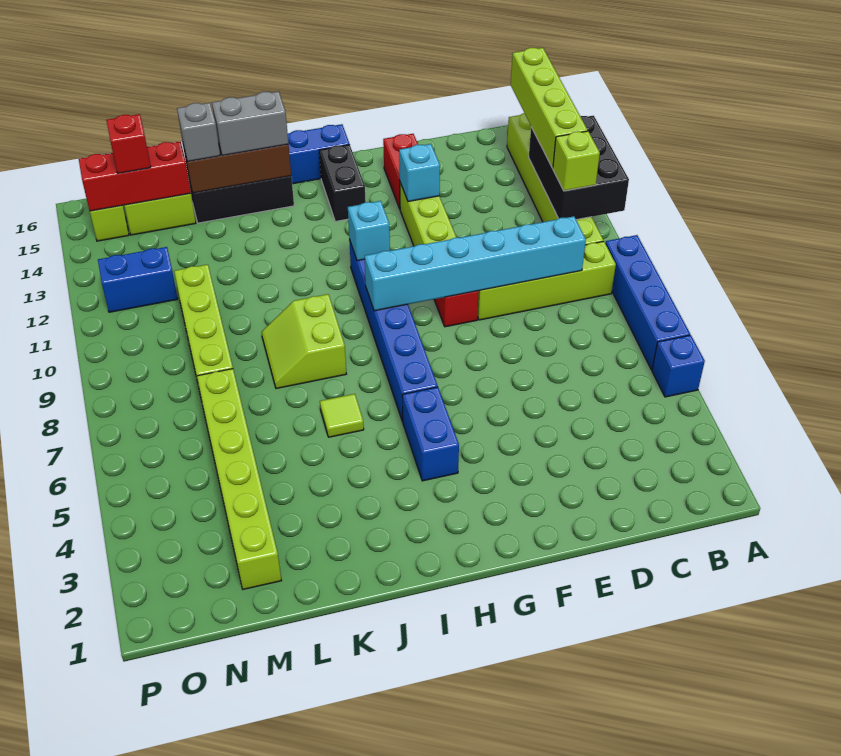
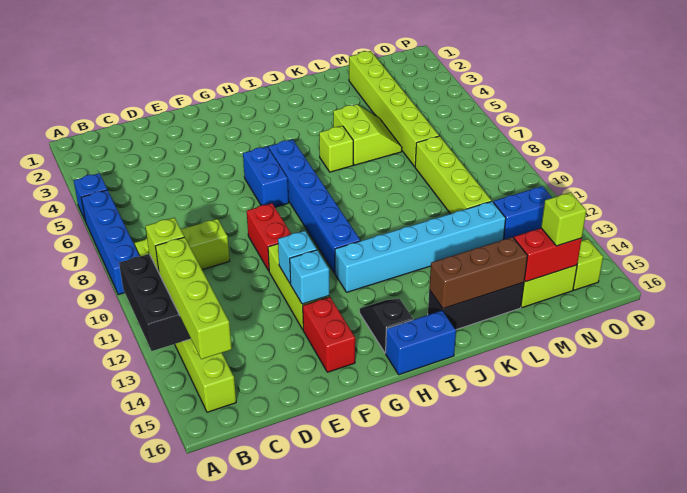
lime brick B9:E9 level 1 -> lime brick B9:D9 level 1
cyan brick C9:H9 level 2 -> cyan brick H12:M12 level 1
blue brick H4:H5 level 1 -> blue brick G6:G7 level 1
cyan brick H11 level 2 -> cyan brick F12 level 2
black brick H14:H15 level 1 -> black slope H14:H15 level 1 top 15
lime tile J6 level 1 -> lime brick J6 level 1
lime slope J8:K9 level 1 top J -> lime slope K5:L6 level 1 top K
grey brick J15:K15 level 3 -> none
grey brick L15 level 3 -> none
red brick M15:O15 level 2 -> red brick M15:N15 level 2
red brick N15 level 3 -> lime brick N15 level 3

